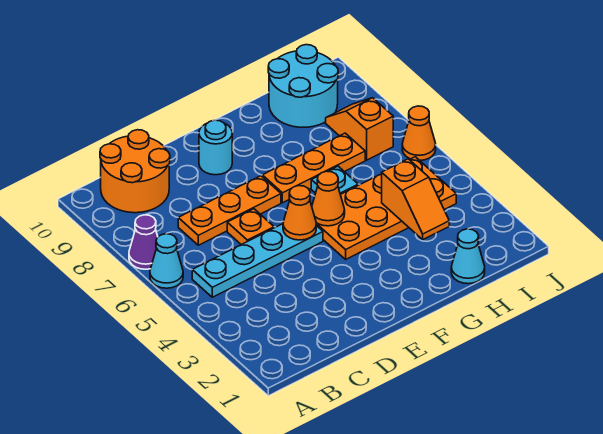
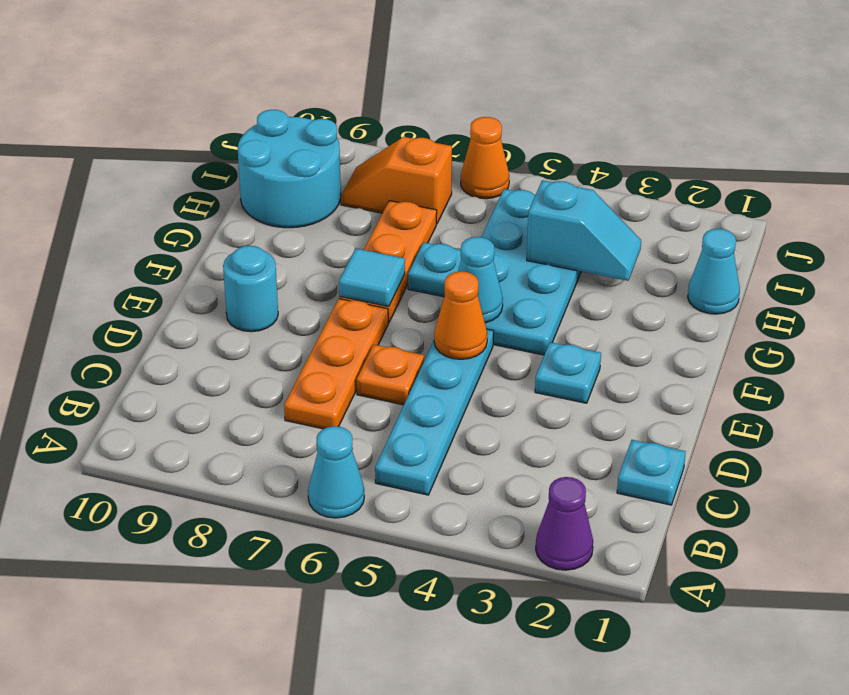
purple cone A7 level 1 -> purple cone A2 level 1
orange round brick B9:C10 level 1 -> none
none -> cyan plate C1 level 1
none -> cyan plate E3 level 1
orange plate F4:I5 level 1 -> cyan plate F4:I5 level 1
orange cone F5 level 2 -> cyan cone F5 level 2
none -> cyan tile F7 level 2
orange slope H3:H4 level 2 top 4 -> cyan slope H3:H4 level 2 top 4

